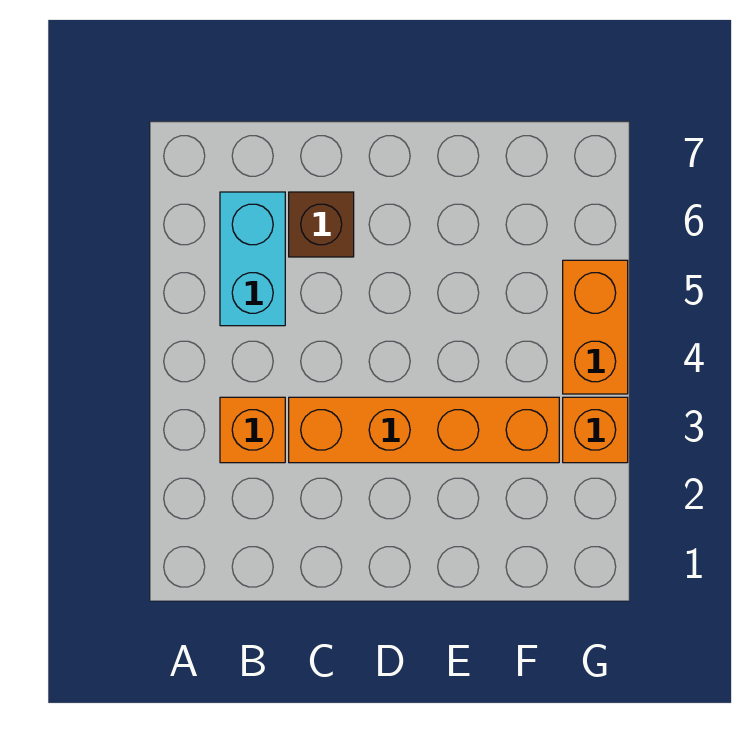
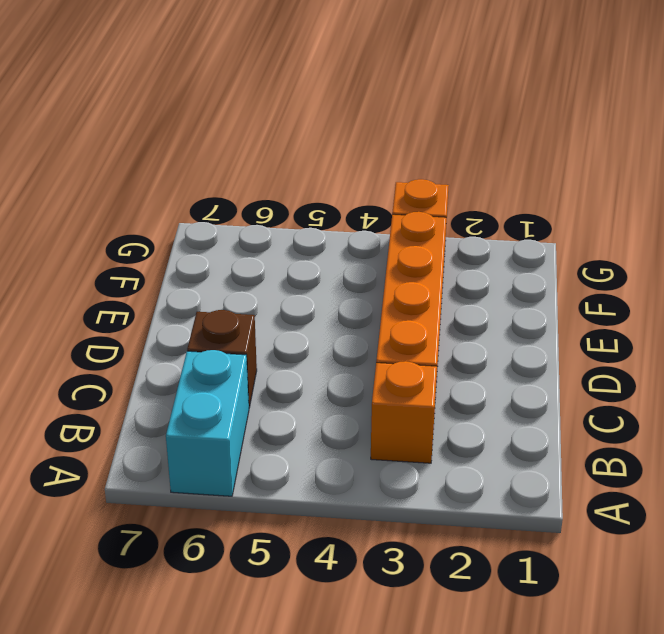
cyan brick B5:B6 level 1 -> cyan brick A6:B6 level 1
orange brick G4:G5 level 1 -> none

